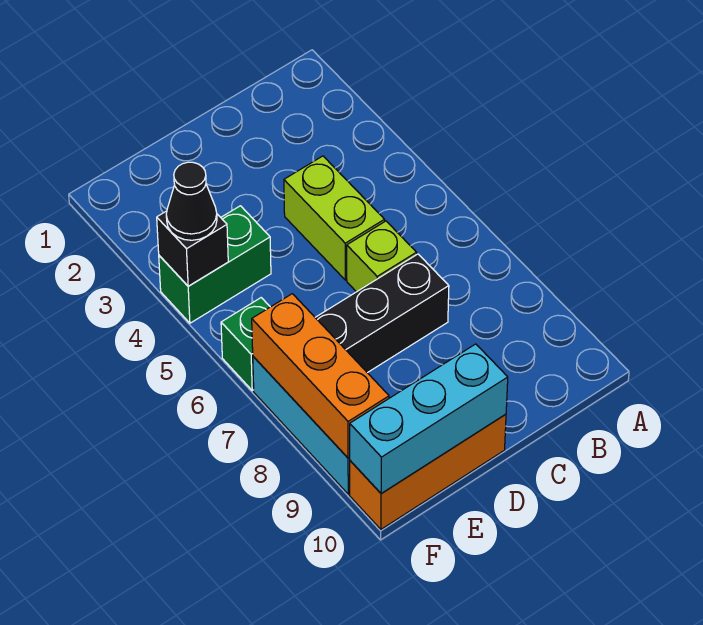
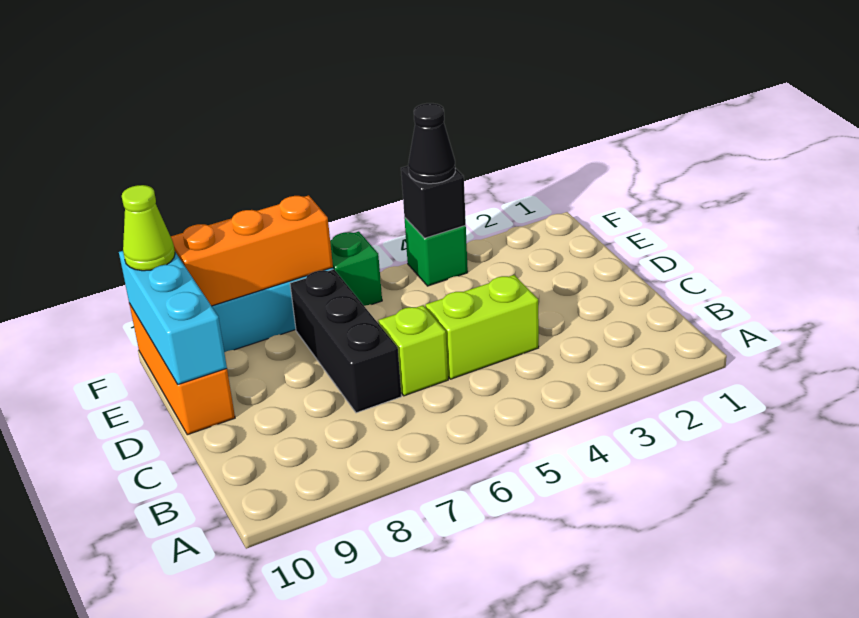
green brick E4:F4 level 1 -> green brick F4 level 1
none -> lime cone F10 level 3

